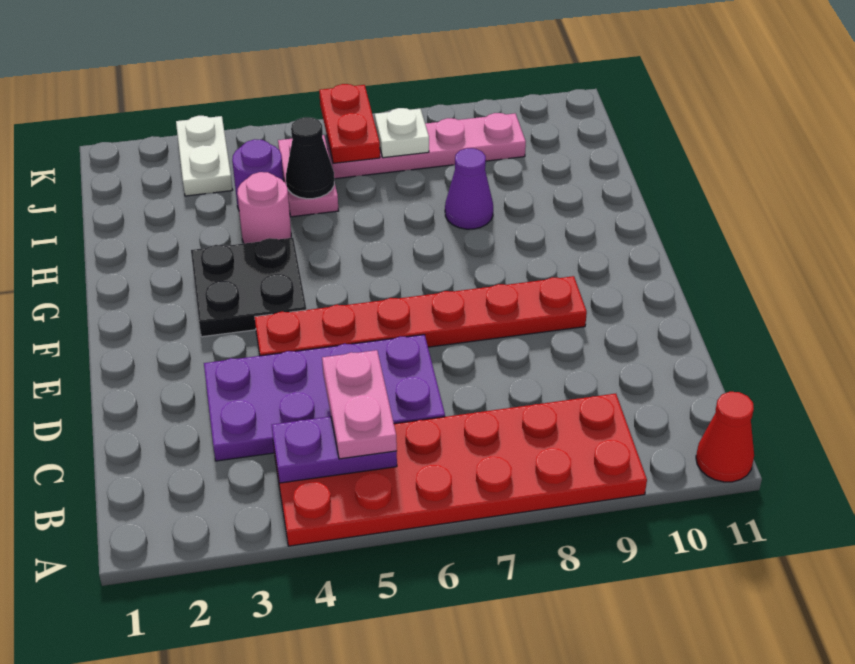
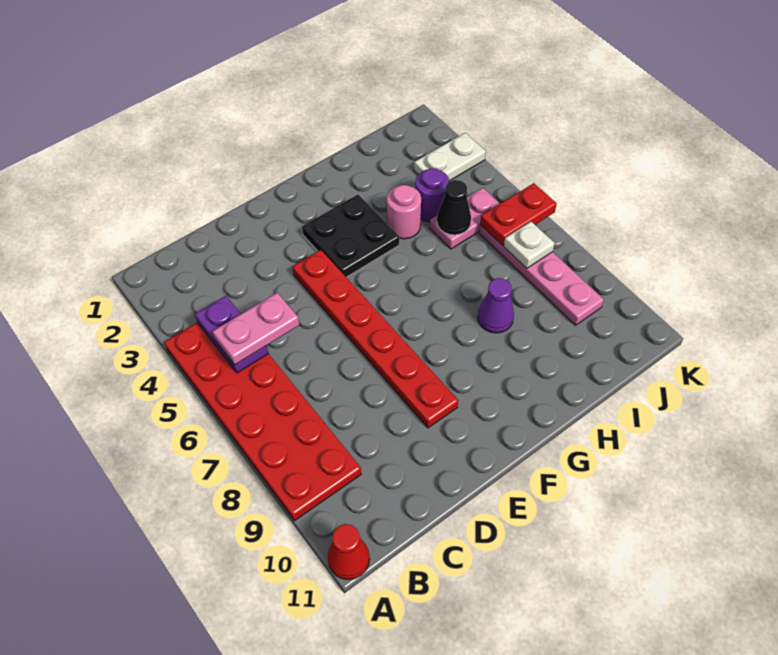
purple plate C3:D6 level 1 -> none

